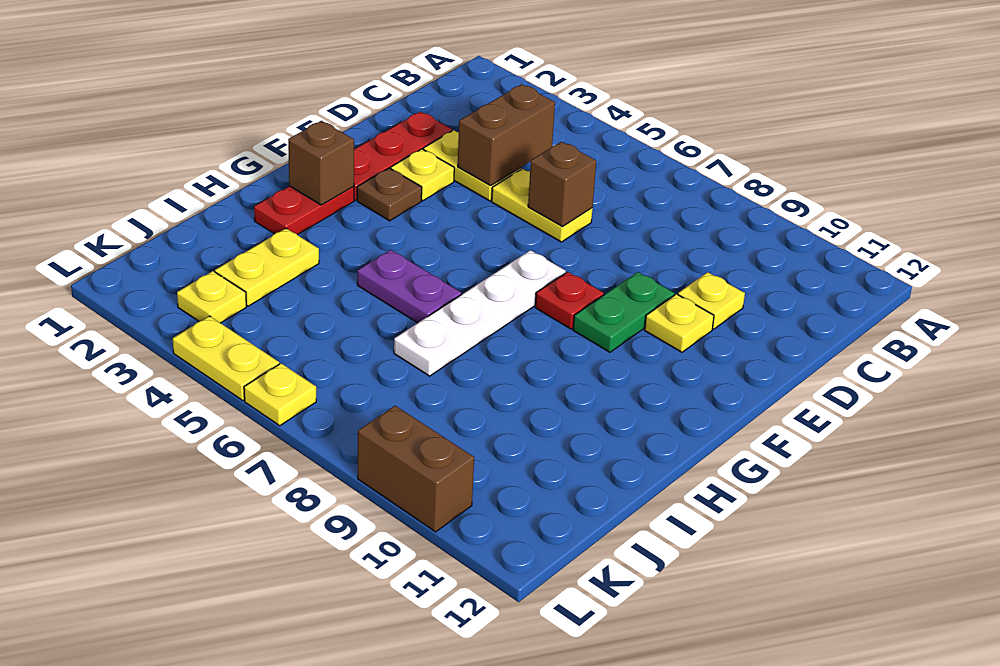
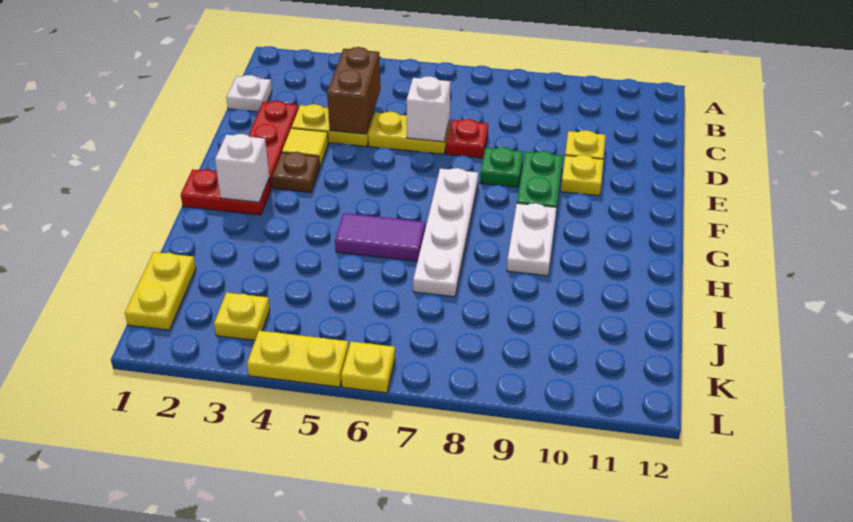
none -> white plate C1 level 1
brown brick D6 level 2 -> white brick D6 level 2
yellow plate E3 level 1 -> yellow tile E3 level 1
none -> green plate E8 level 1
red plate F8 level 1 -> red plate D7 level 1
red plate G2:H2 level 1 -> red plate G1:G2 level 1
brown brick G2 level 2 -> white brick G2 level 2
none -> white plate G9:H9 level 1
purple plate H5:H6 level 1 -> purple tile H5:H6 level 1
yellow plate I3:J3 level 1 -> yellow plate J1:K1 level 1
brown brick L9:L10 level 1 -> none

